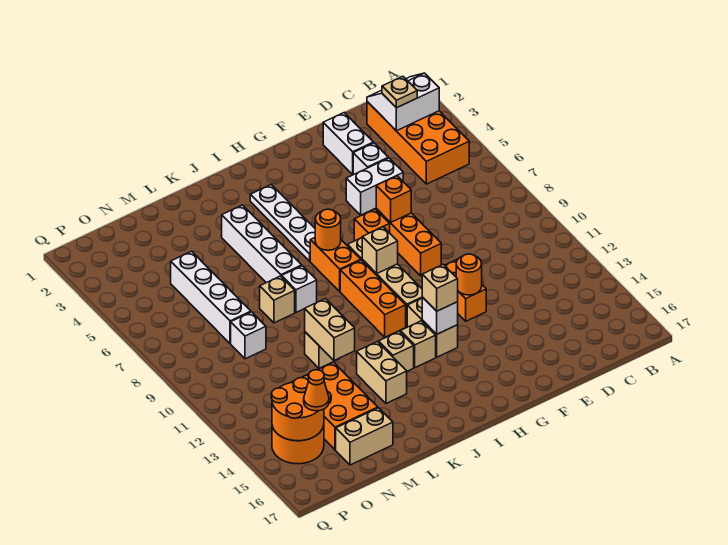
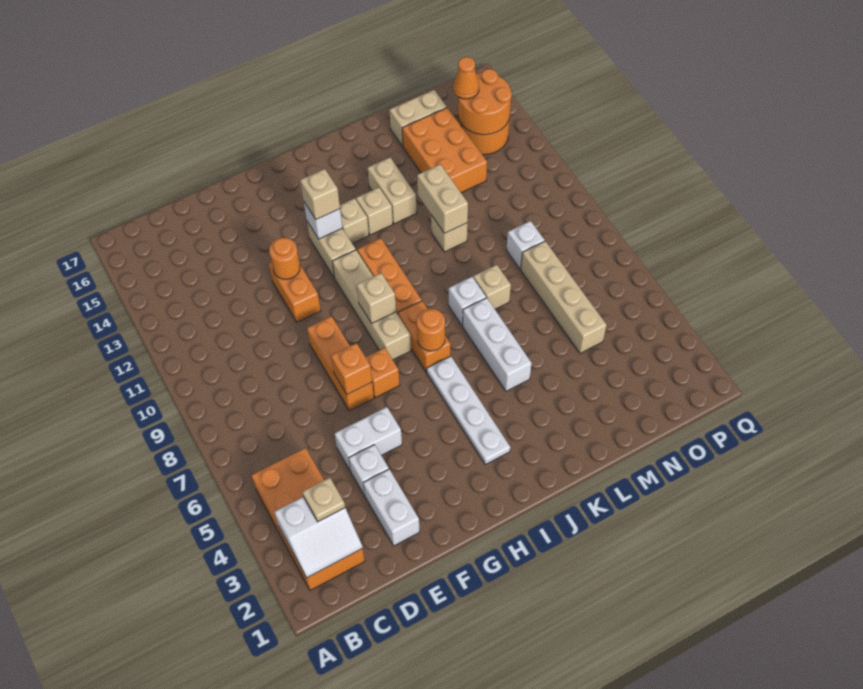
white brick K4:K7 level 1 -> white brick K5:K7 level 1
white brick N5:N8 level 1 -> tan brick N5:N8 level 1

